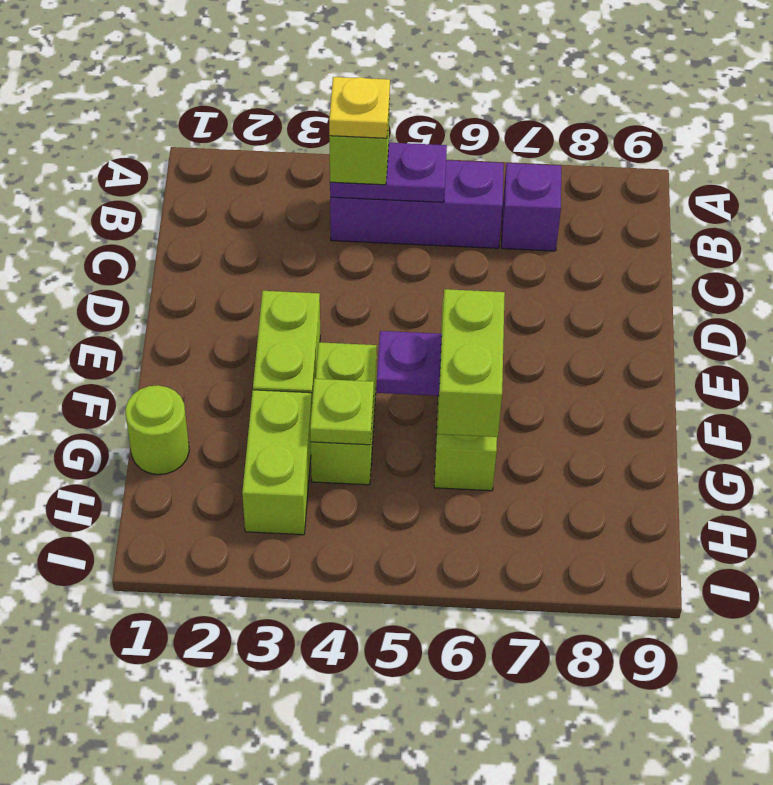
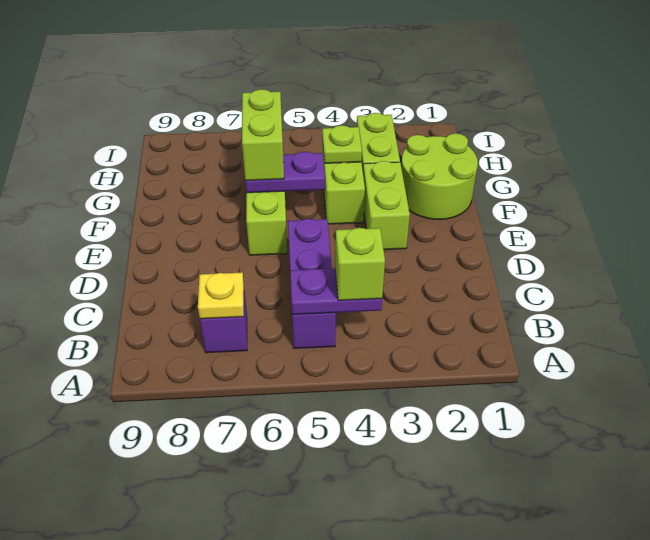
purple brick B4:B6 level 1 -> purple brick B5:D5 level 1
yellow plate B4 level 4 -> yellow plate B7 level 2
lime round brick G1 level 1 -> lime round brick F1:G2 level 1

